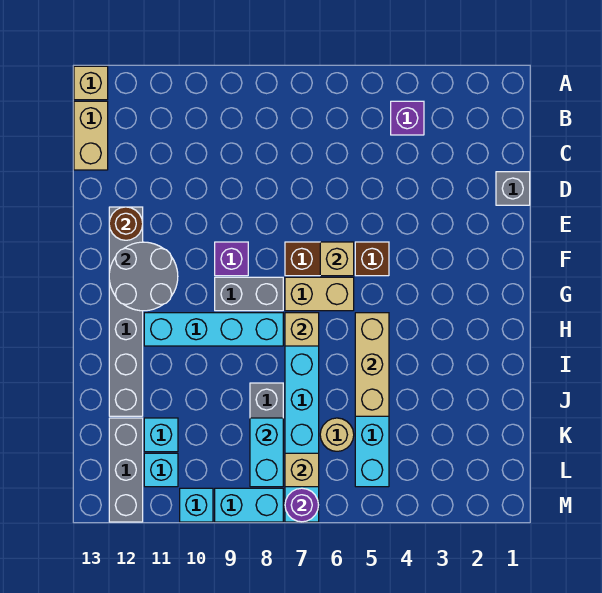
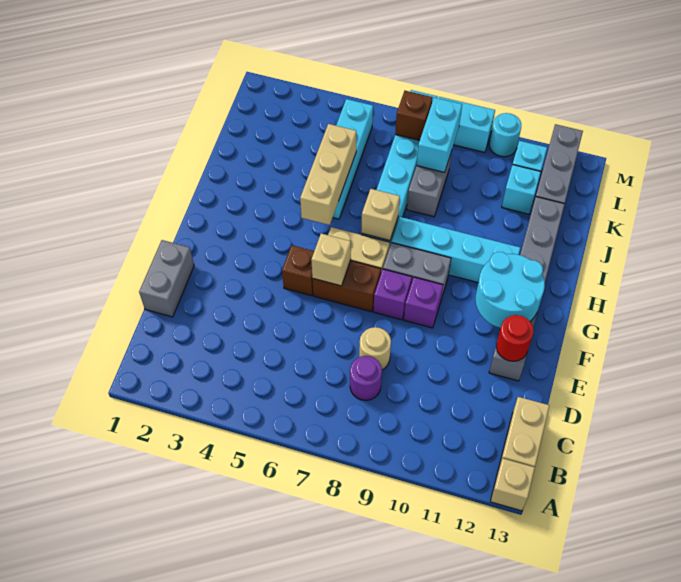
purple brick B4 level 1 -> purple brick F8 level 1
grey brick D1 level 1 -> grey brick D1:E1 level 1
brown round brick E12 level 2 -> red round brick E12 level 2
grey round brick F11:G12 level 2 -> cyan round brick F11:G12 level 2
tan round brick K6 level 1 -> tan round brick D8 level 1
tan brick L7 level 2 -> brown brick L7 level 2
purple round brick M7 level 2 -> purple round brick C8 level 1
cyan brick M10 level 1 -> cyan round brick M10 level 1

